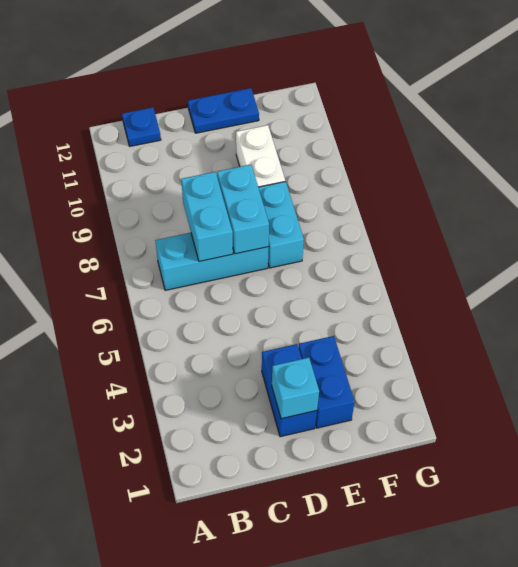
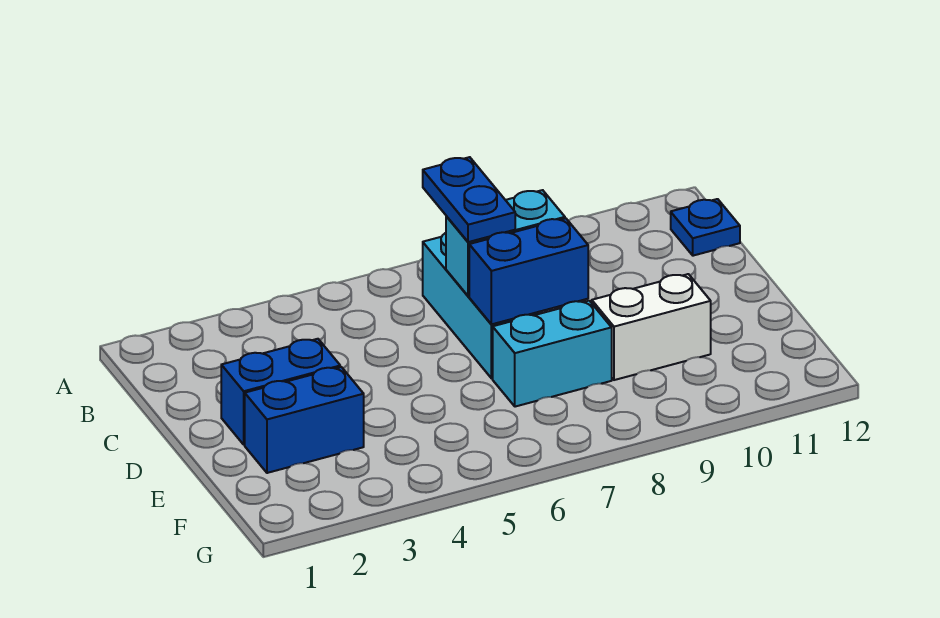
cyan brick D2 level 2 -> none
cyan brick D7:D8 level 2 -> blue brick D7:D8 level 2
blue plate D12:E12 level 1 -> blue plate B7:C7 level 3

